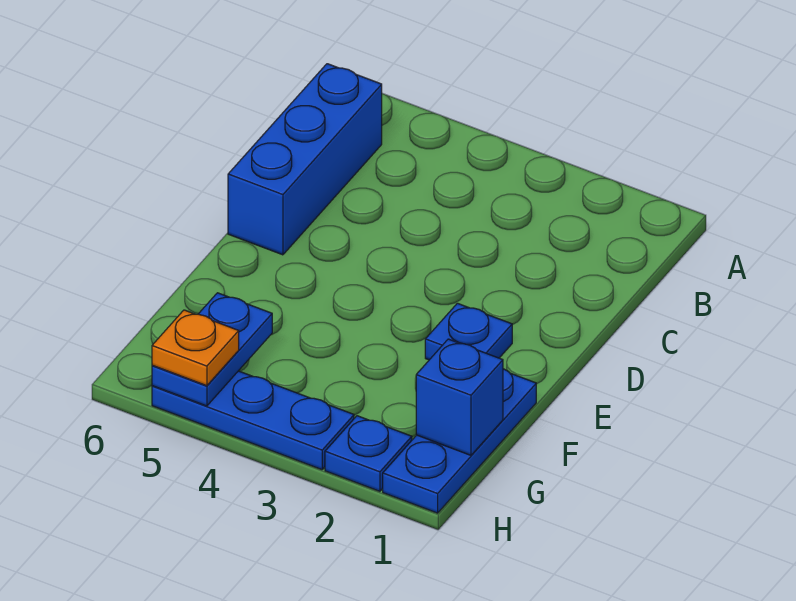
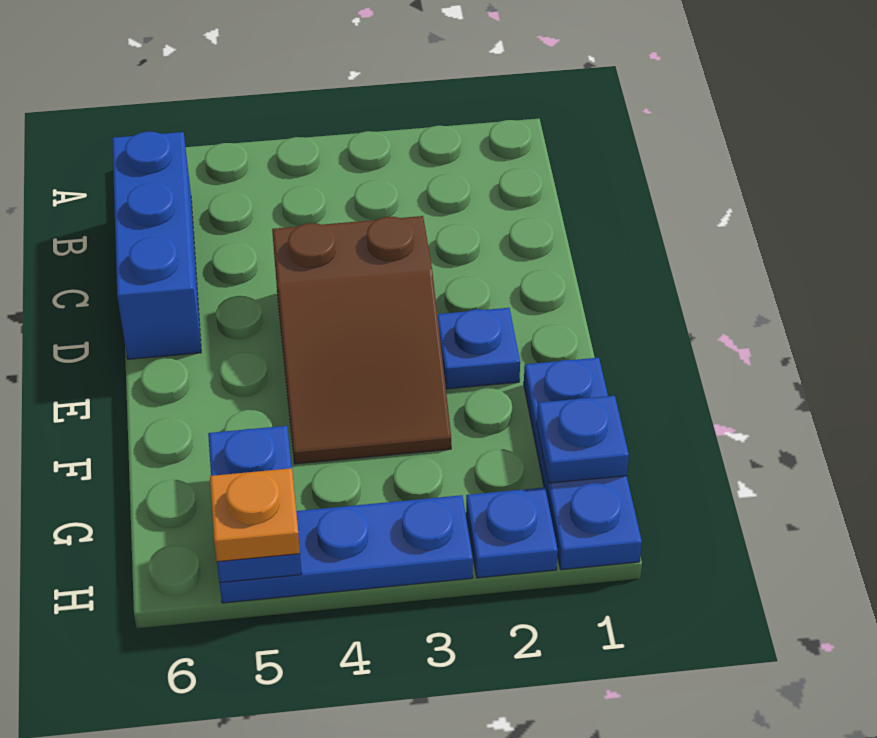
none -> brown slope D3:F4 level 1 top D
blue brick G1 level 2 -> blue plate G1 level 2

